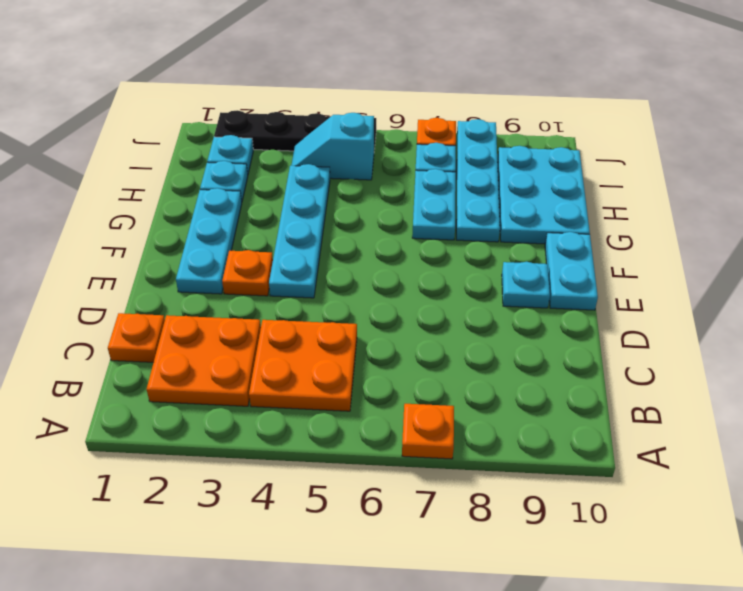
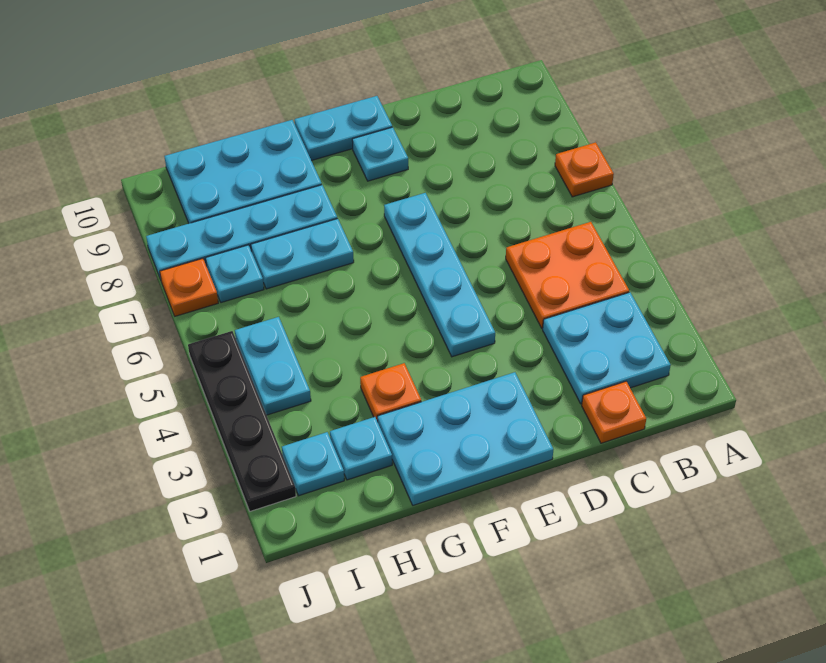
orange plate B2:C3 level 1 -> cyan plate B2:C3 level 1
cyan plate E2:G2 level 1 -> cyan plate E1:G2 level 1
orange plate E3 level 1 -> orange plate G3 level 1
cyan plate E4:H4 level 1 -> cyan plate E4:E7 level 1
cyan slope I4:I5 level 1 top 5 -> cyan plate I4:I5 level 1

